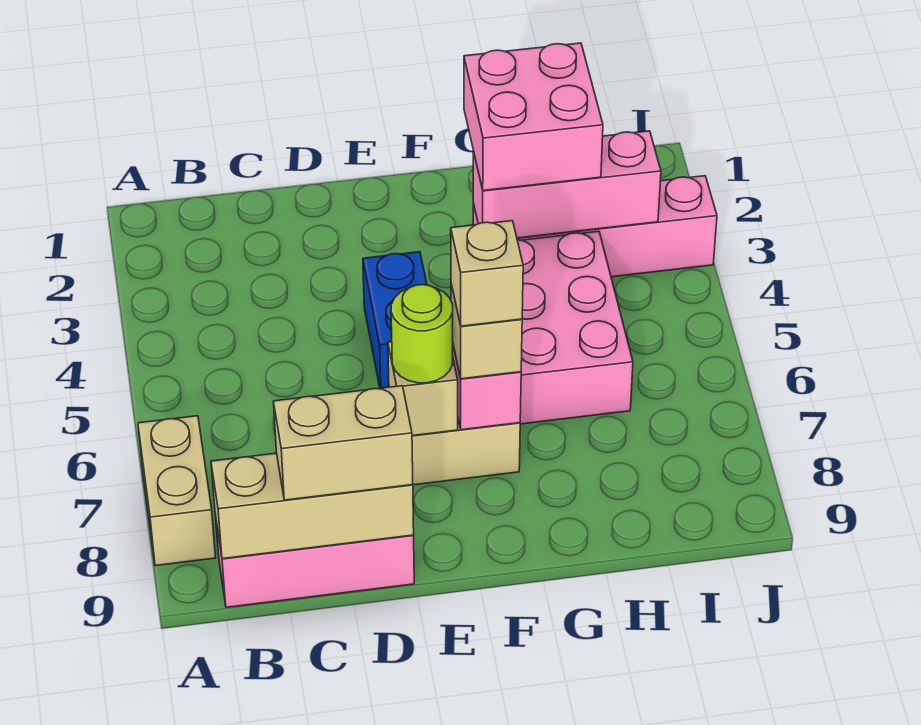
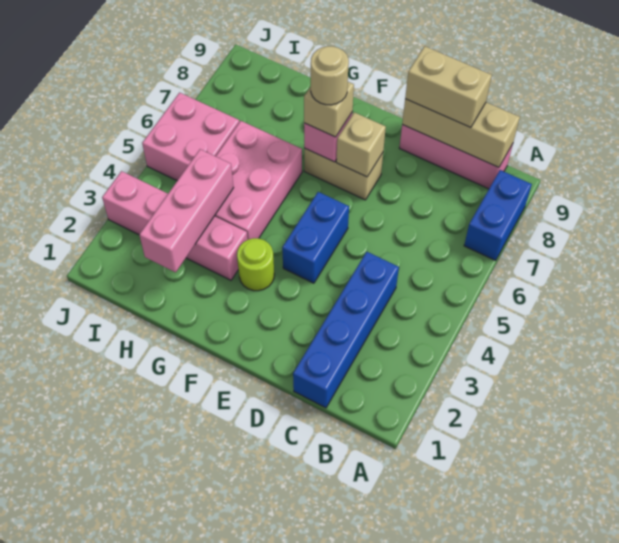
tan brick A7:A8 level 1 -> blue brick A7:A8 level 1
none -> blue brick C1:C4 level 1
lime round brick E7 level 3 -> lime round brick F3 level 1
tan brick F7 level 4 -> tan round brick F7 level 4
pink brick G2:H3 level 3 -> pink brick I5:J6 level 1
pink brick G3:I3 level 2 -> pink brick H2:H4 level 2

